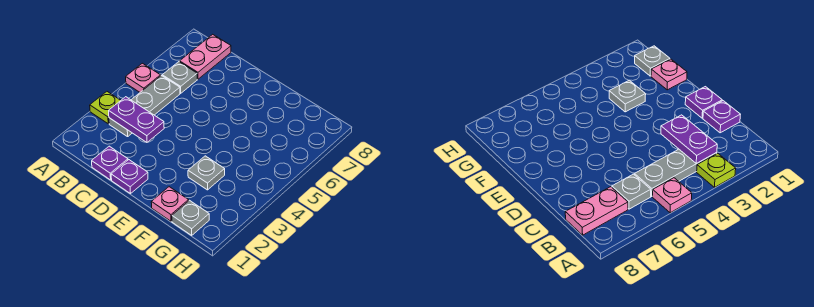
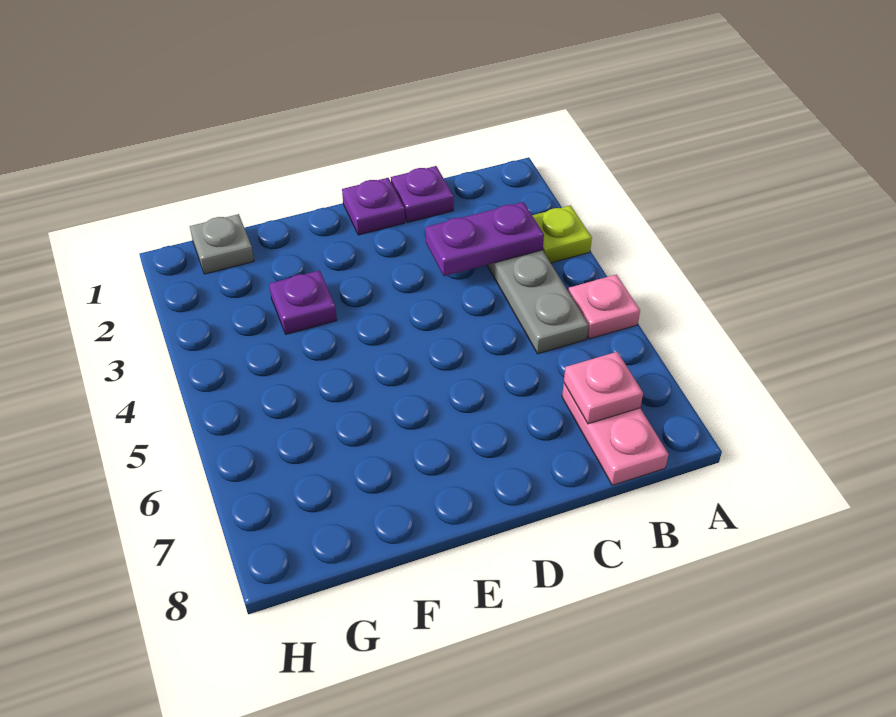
grey plate B6 level 1 -> none
pink plate F1 level 1 -> pink plate B7 level 2
grey plate F3 level 1 -> purple plate F3 level 1

